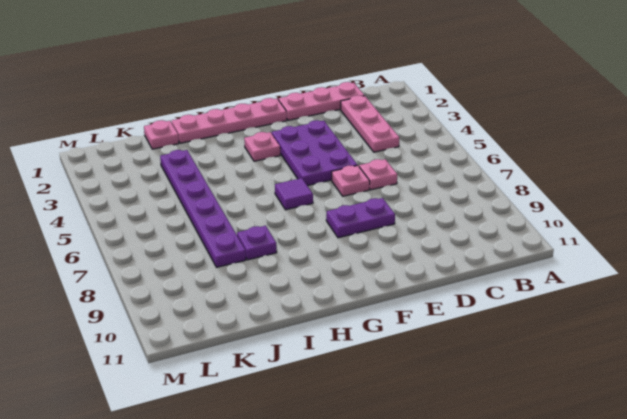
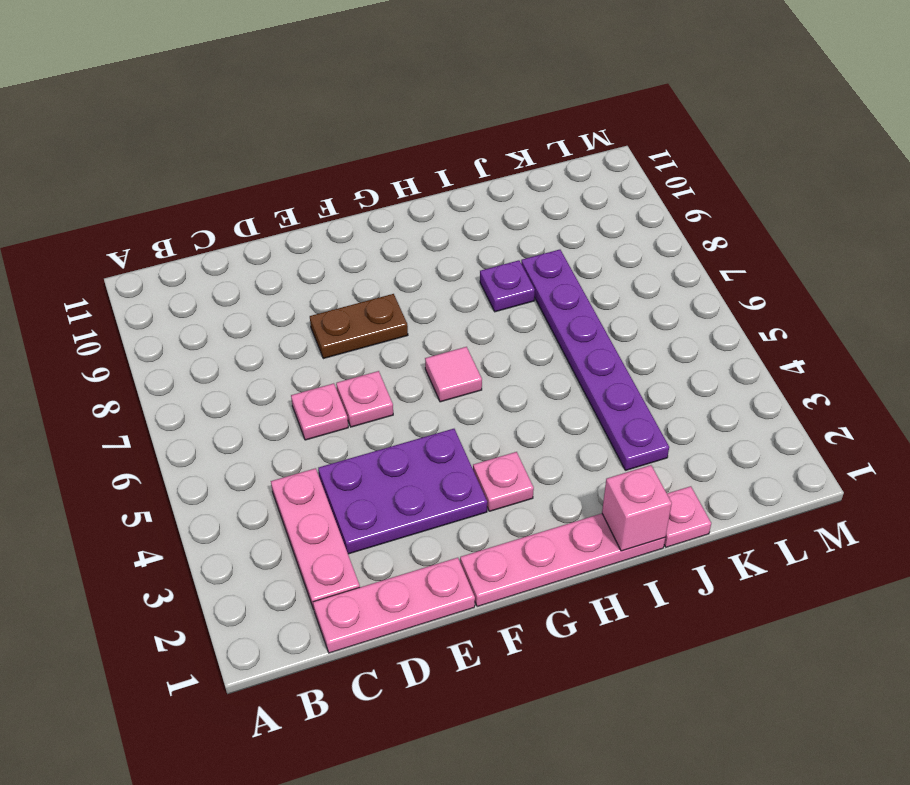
purple plate E3:F5 level 1 -> purple plate D3:F4 level 1
purple plate E8:F8 level 1 -> brown plate E8:F8 level 1
purple tile G6 level 1 -> pink tile G6 level 1
none -> pink brick I1 level 2

